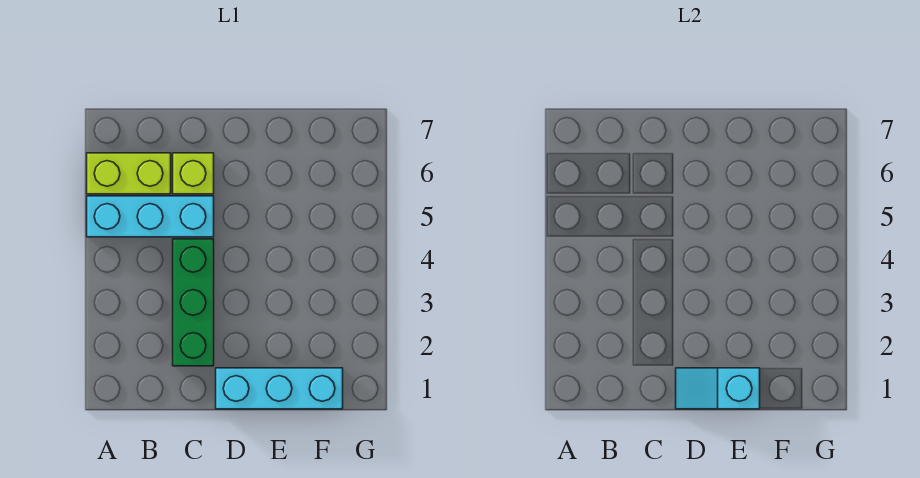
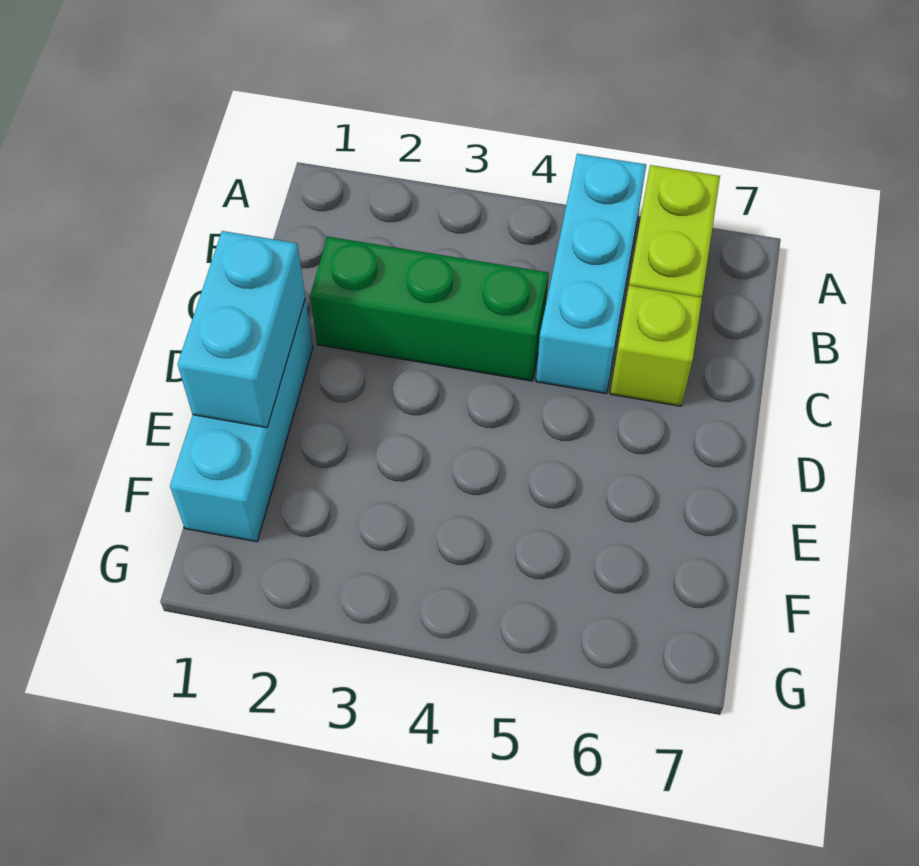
cyan slope D1:E1 level 2 top E -> cyan brick D1:E1 level 2

